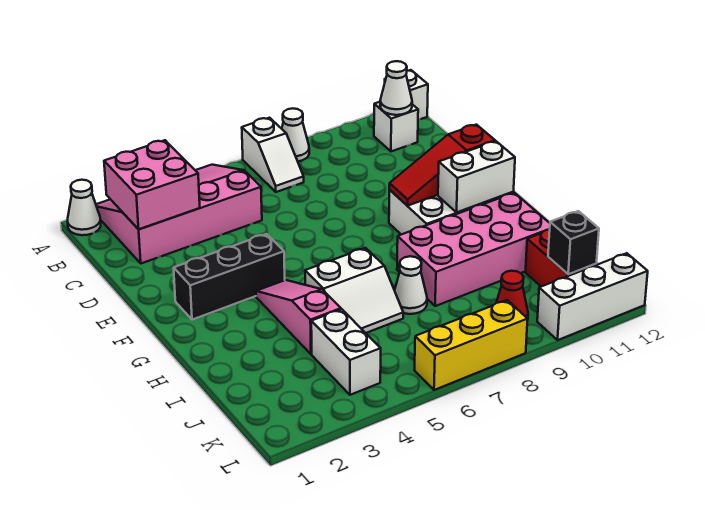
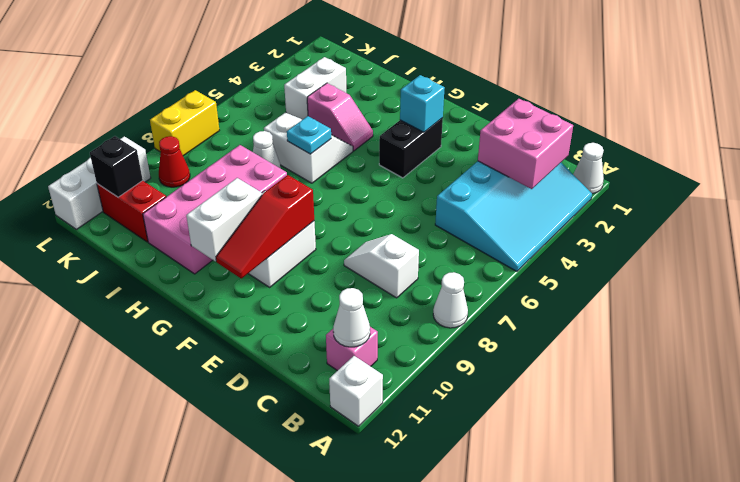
pink slope A2:C5 level 1 top C -> cyan slope A2:C5 level 1 top C
white slope A7:B7 level 1 top A -> white slope C8:D8 level 1 top C
white brick B11 level 1 -> pink brick B11 level 1
black brick F2:F4 level 1 -> black brick F3:F4 level 1
none -> cyan brick F3 level 2
red slope F9:F11 level 2 top 11 -> red slope F9:F11 level 2 top 9
pink slope G4:I4 level 1 top I -> pink slope H4:I4 level 1 top I
white slope H5:I6 level 1 top H -> white slope H5:I6 level 1 top 6
none -> cyan plate H6 level 2
white brick J4:K4 level 1 -> white brick J3:J4 level 1
yellow brick L6:L8 level 1 -> yellow brick L7:L8 level 1

